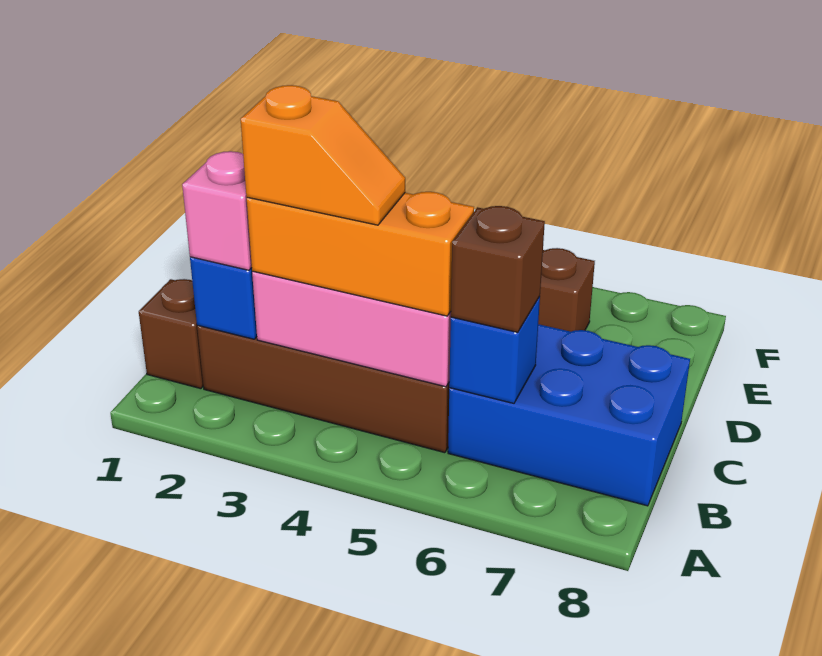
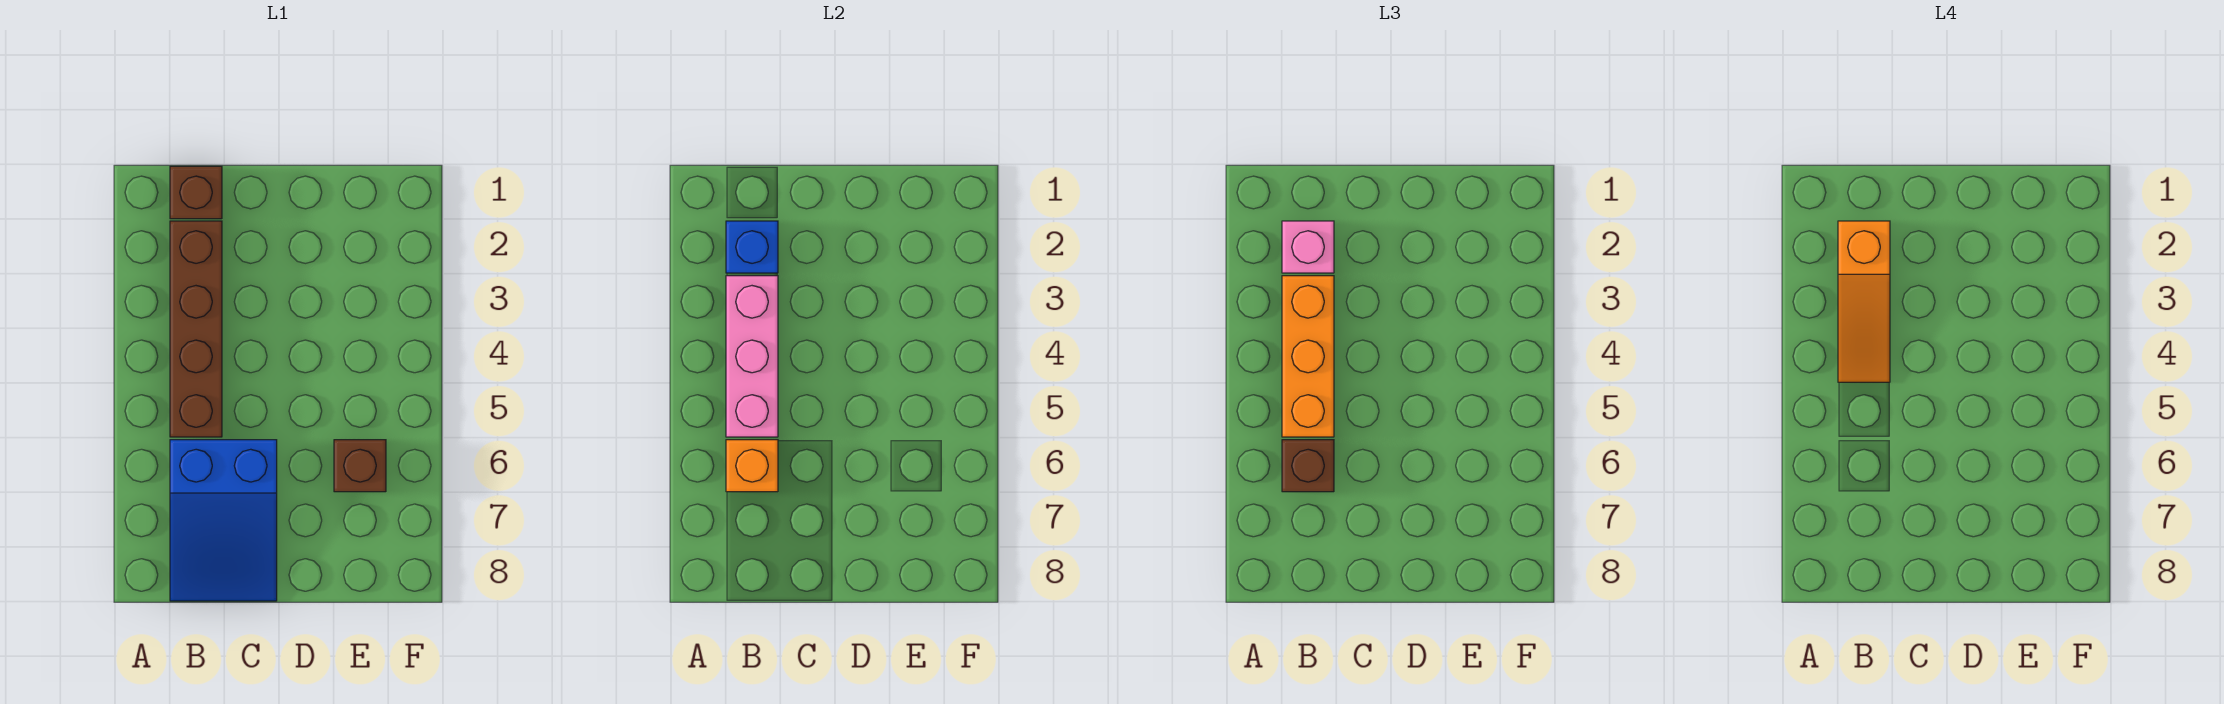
orange slope B3:B4 level 4 top 3 -> orange slope B2:B4 level 4 top 2
blue brick B6:C8 level 1 -> blue slope B6:C8 level 1 top 6
blue brick B6 level 2 -> orange brick B6 level 2

